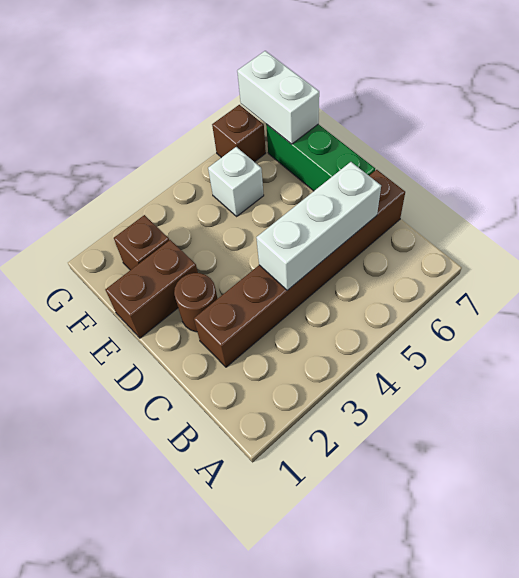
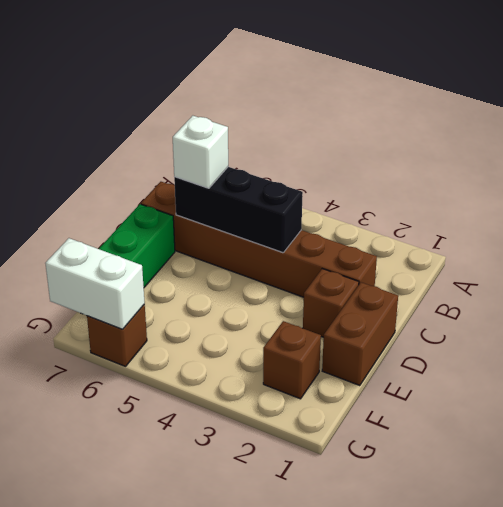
white brick C4:C6 level 2 -> black brick C4:C6 level 2
brown round brick D2 level 1 -> brown brick D2 level 1
brown brick E1:E2 level 1 -> brown brick D1:E1 level 1
white brick F5 level 1 -> white brick C6 level 3
white brick F7:G7 level 2 -> white brick G6:G7 level 2

